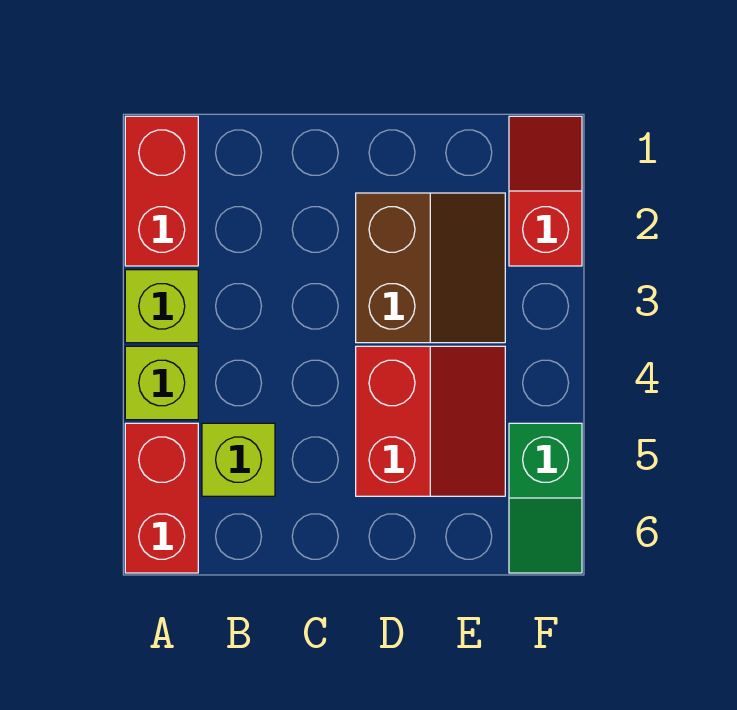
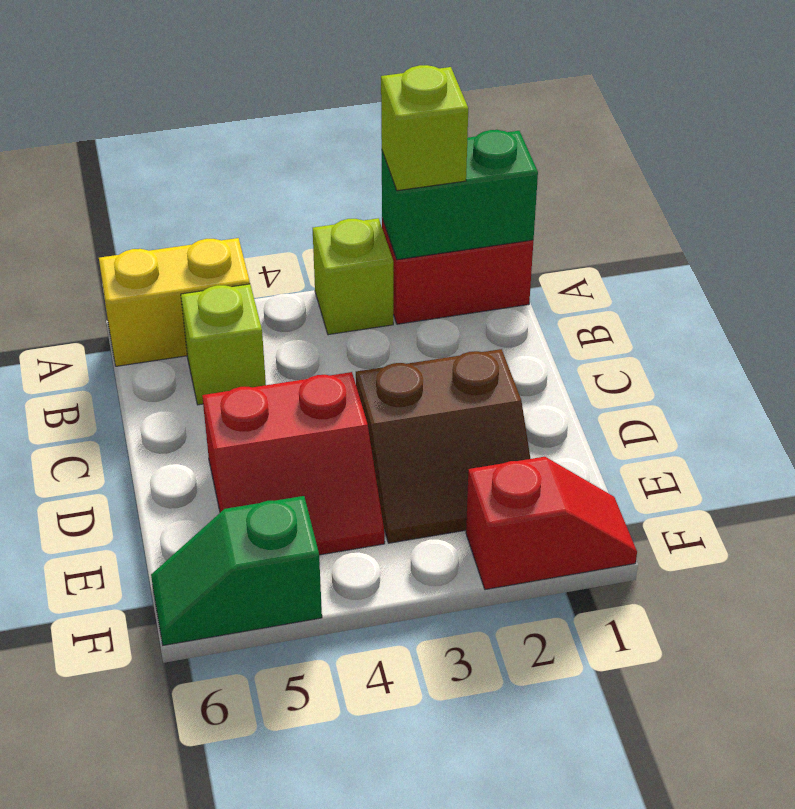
none -> green brick A1:A2 level 2
lime brick A4 level 1 -> lime brick A2 level 3
red brick A5:A6 level 1 -> yellow brick A5:A6 level 1

